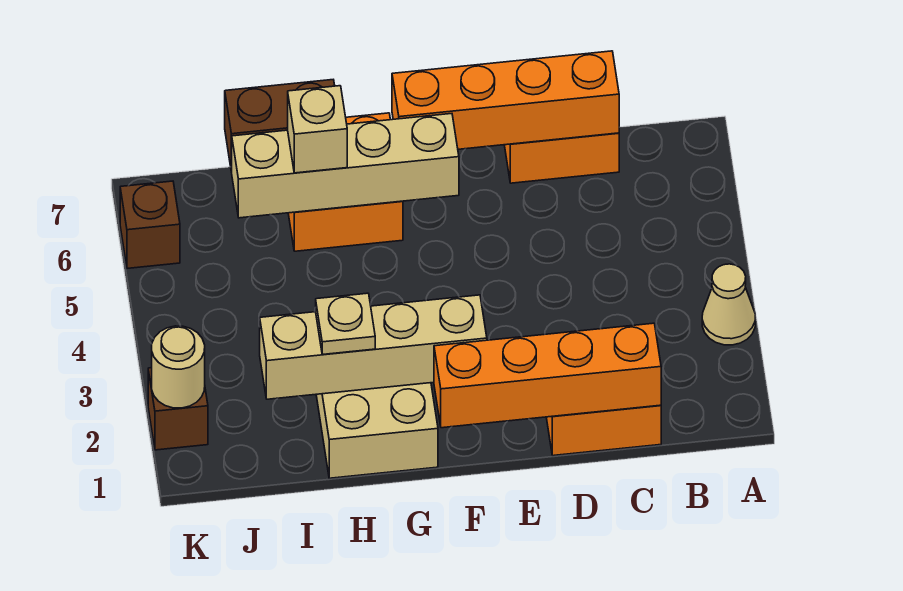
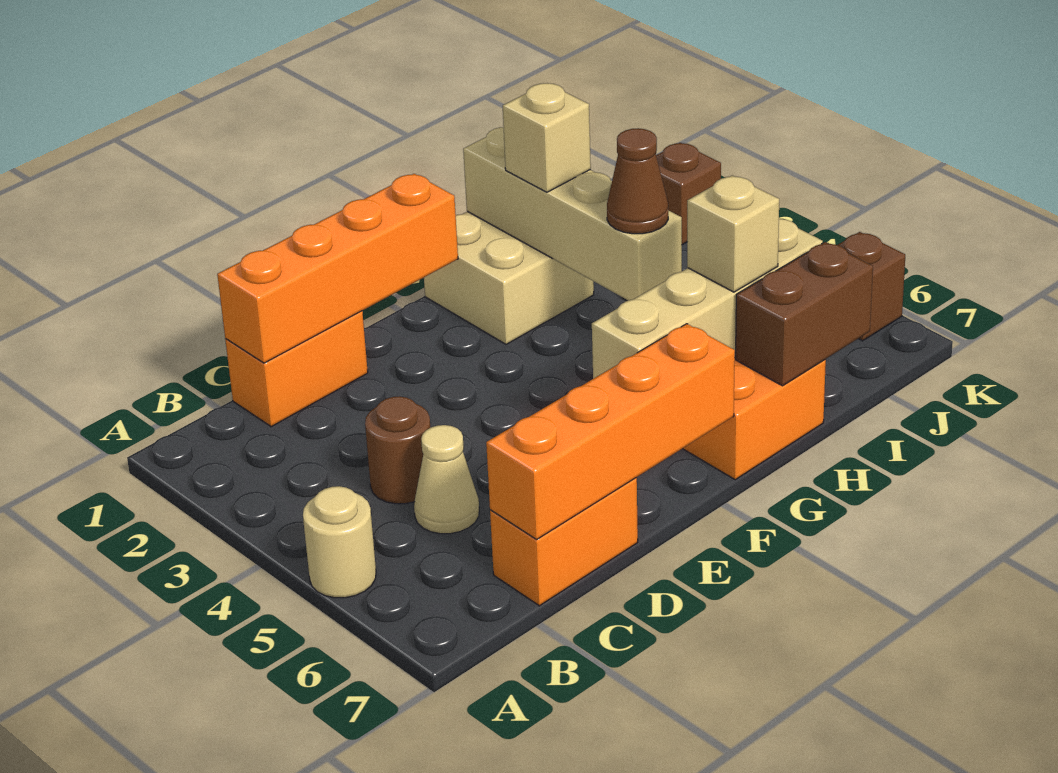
tan cone A3 level 1 -> tan cone C5 level 1
none -> brown round brick C4 level 1
tan brick F2:I2 level 2 -> tan brick H1:H4 level 2
tan plate H2 level 3 -> tan brick H2 level 3
none -> brown cone H4 level 3
tan round brick K2 level 2 -> tan round brick A5 level 1

